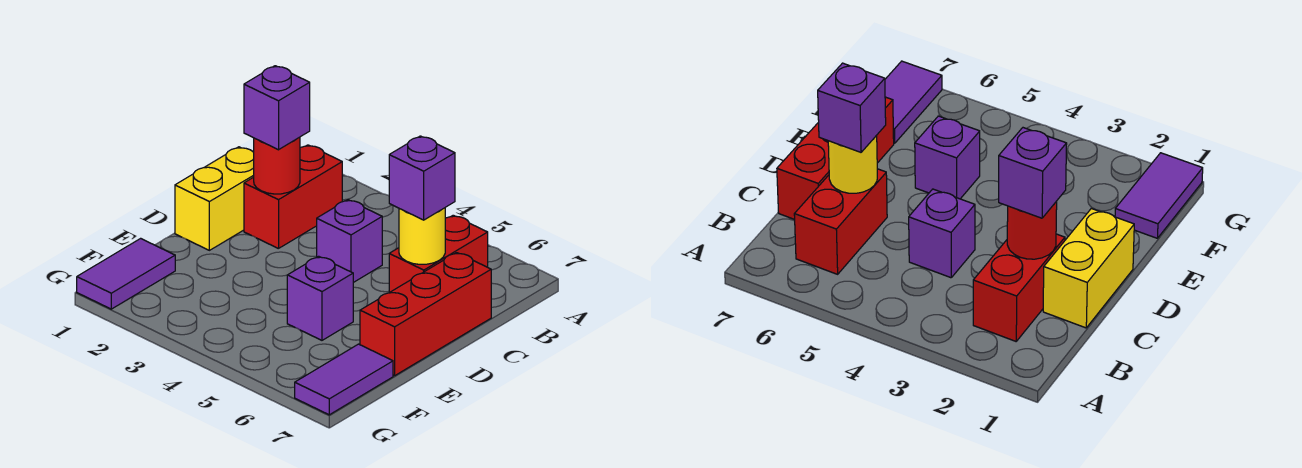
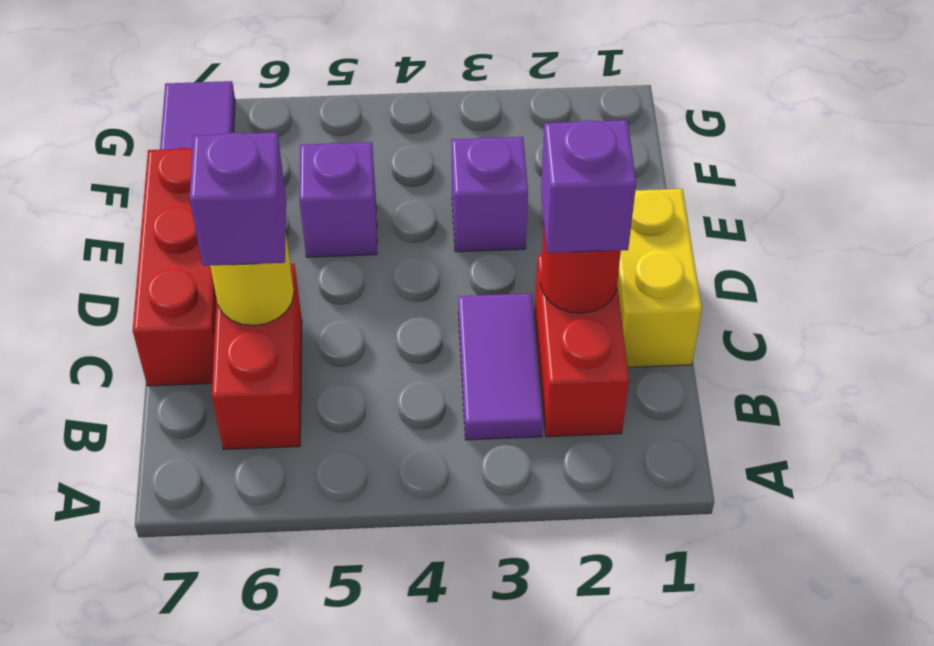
purple brick C4 level 1 -> purple brick E3 level 1
purple tile F1:G1 level 1 -> purple tile B3:C3 level 1

